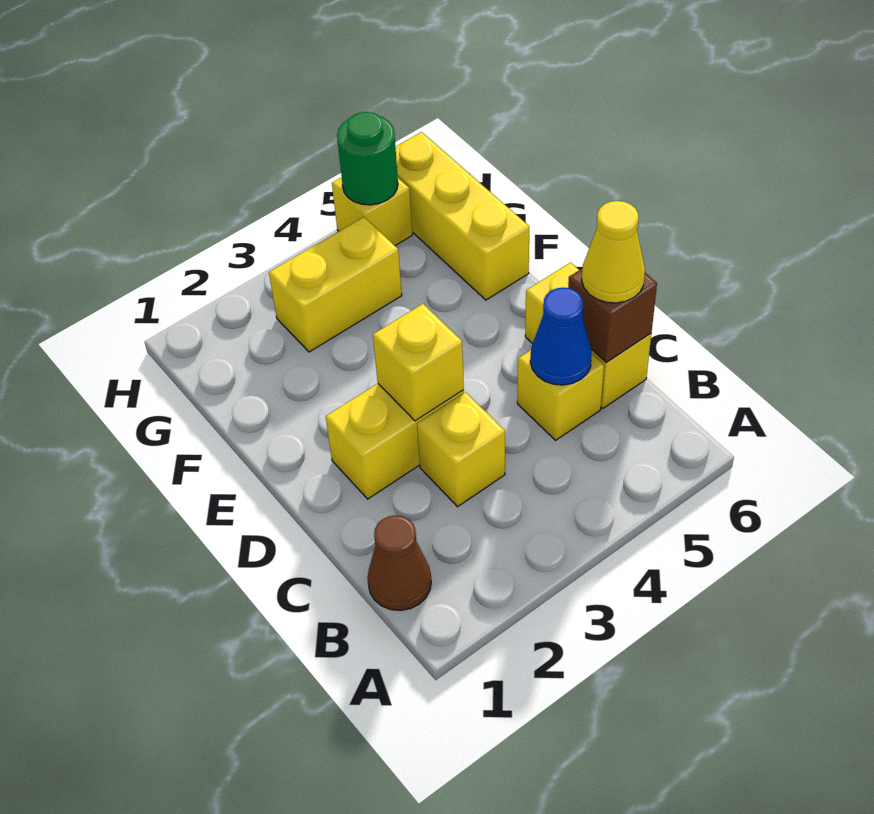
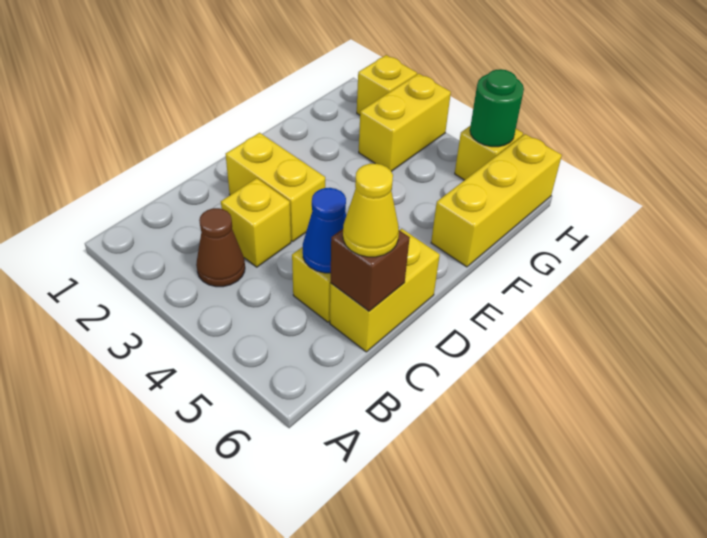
brown cone B1 level 1 -> brown cone B3 level 1
yellow brick D3 level 2 -> yellow brick H2 level 1
yellow brick G3:G4 level 1 -> yellow brick G3:H3 level 1

